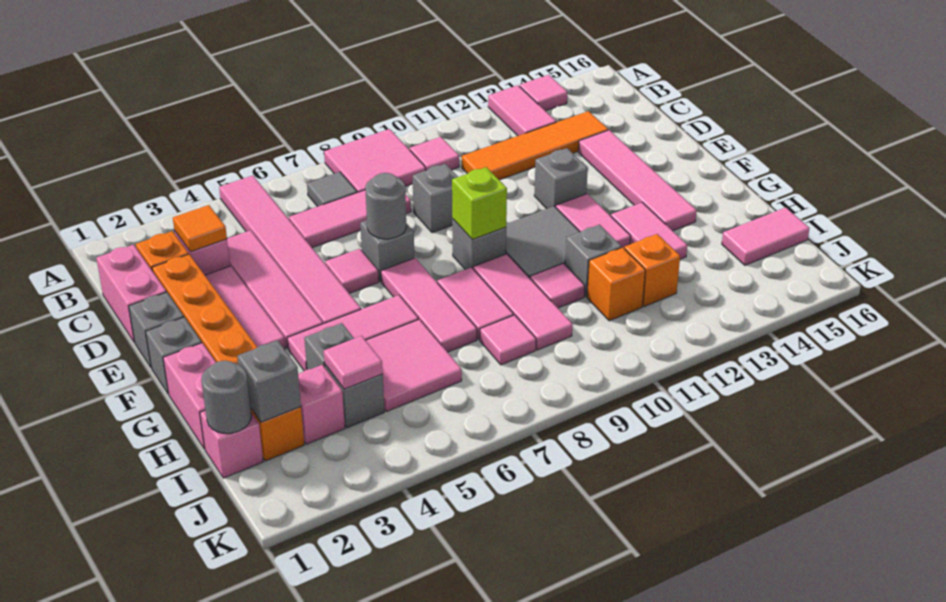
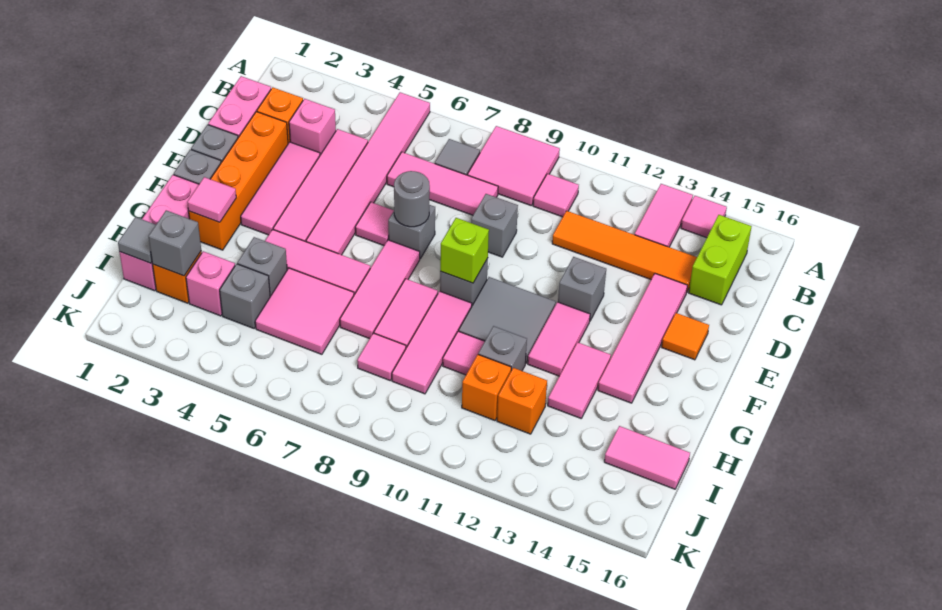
none -> lime brick B15:C15 level 1
orange tile C3 level 2 -> orange tile E15 level 1
grey round brick I1 level 2 -> grey tile I1 level 2
pink tile I4 level 2 -> pink tile G2 level 2

